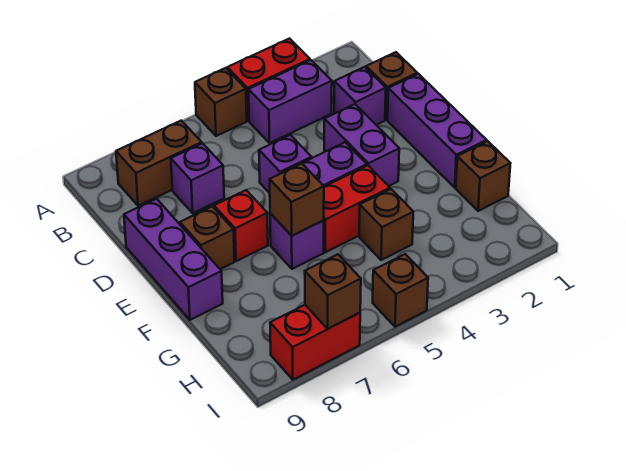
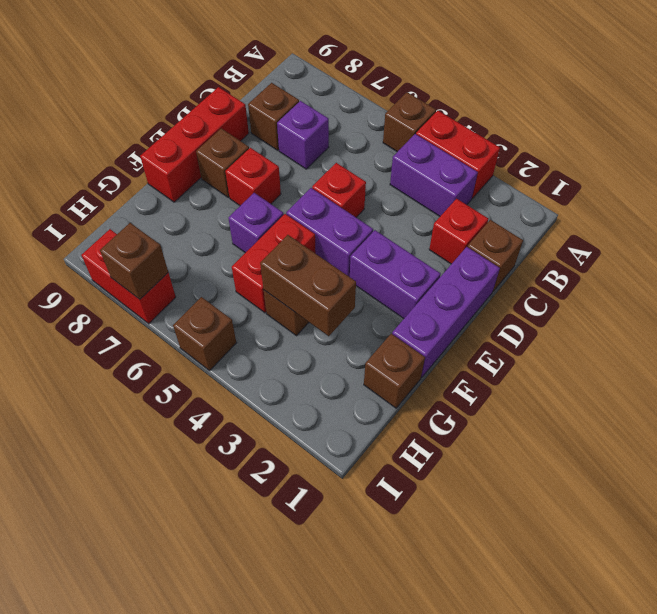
brown brick B7:B8 level 1 -> brown brick G3:G4 level 2
purple brick C2 level 1 -> red brick C2 level 1
purple brick D3:E3 level 1 -> purple brick E2:E3 level 1
purple brick D5 level 1 -> red brick D5 level 1
purple brick D9:F9 level 1 -> red brick D9:F9 level 1
red brick F4:F5 level 1 -> red brick F5:G5 level 1
brown brick F6 level 2 -> brown brick C8 level 1

